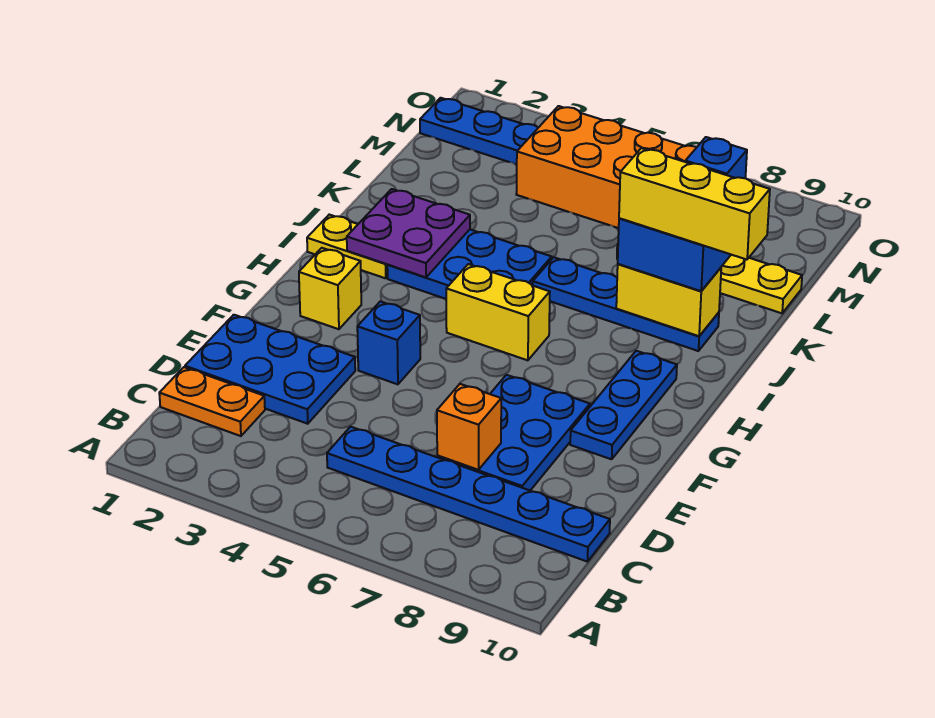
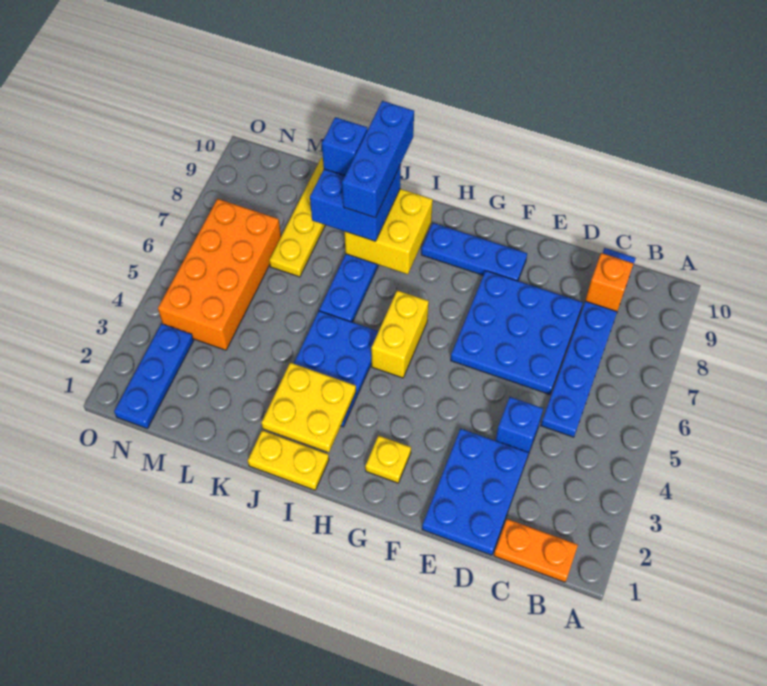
orange plate C1:C2 level 1 -> orange plate B1:C1 level 1
blue plate D7:F8 level 1 -> blue plate D6:F8 level 1
orange brick D7 level 2 -> orange brick C9 level 2
blue brick F4 level 1 -> blue brick D4 level 1
yellow brick G2 level 1 -> yellow plate G2 level 1
yellow plate I1:I2 level 1 -> yellow plate I1:J1 level 1
purple plate I2:J3 level 2 -> yellow plate I2:J3 level 2
yellow brick J8:J9 level 2 -> yellow brick I8:J9 level 2
yellow brick J8:J10 level 4 -> blue brick J8:J10 level 4

